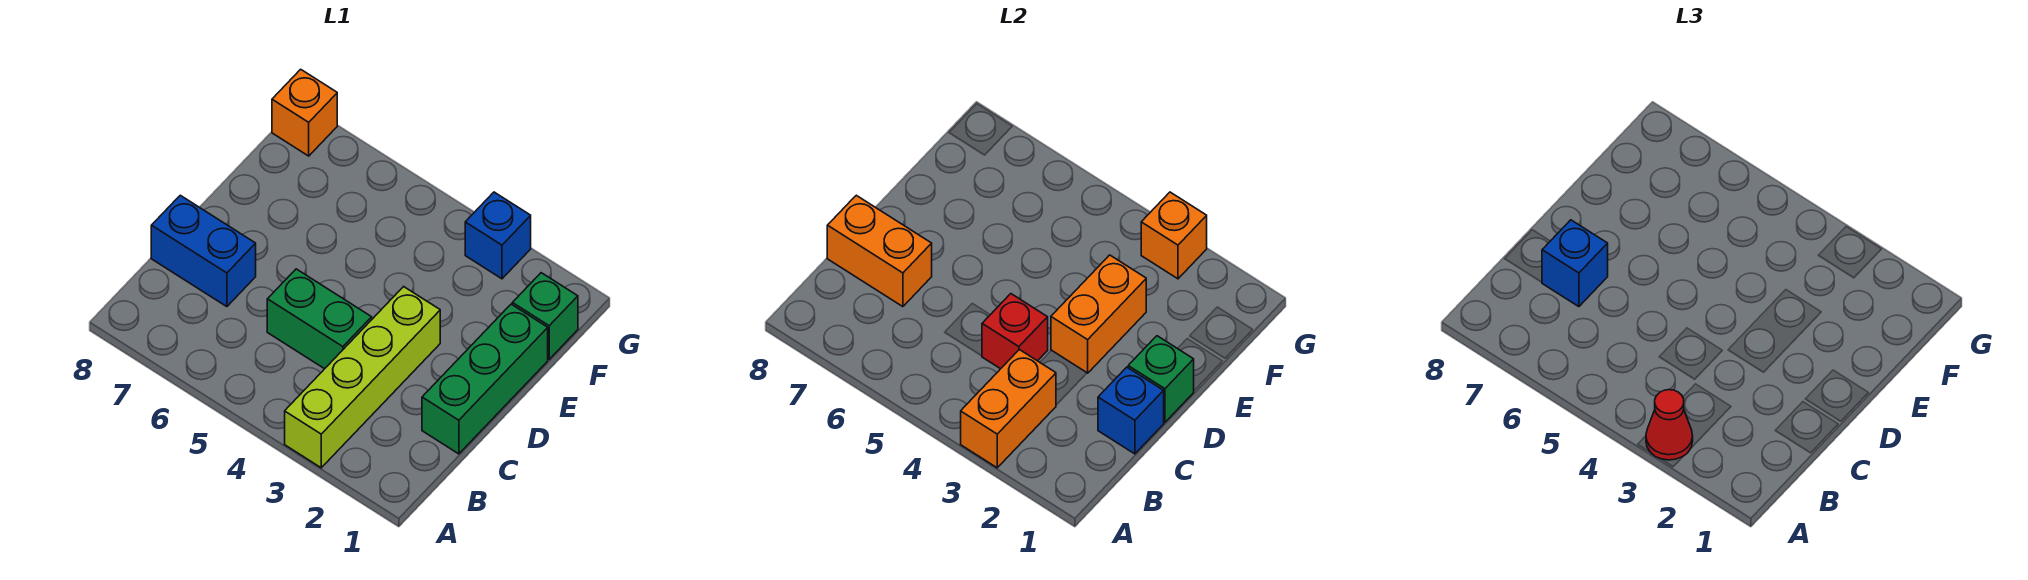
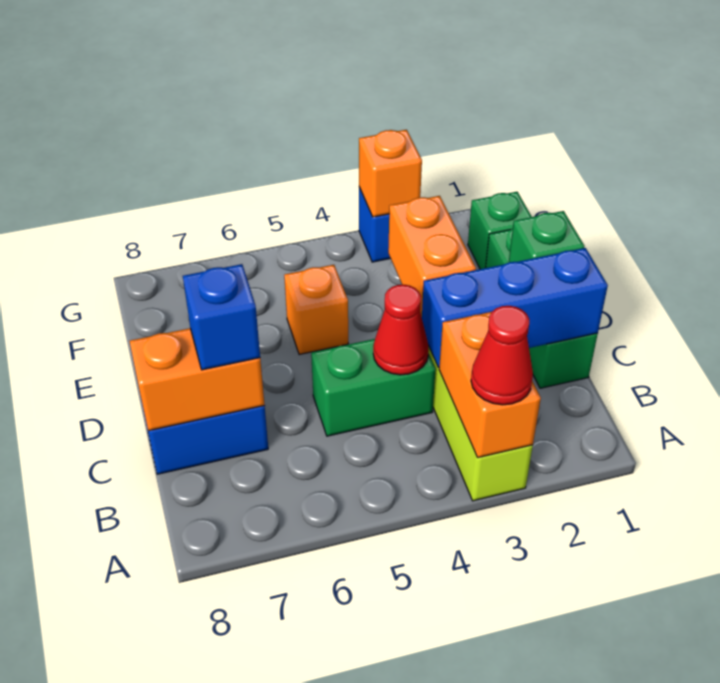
blue brick C1 level 2 -> blue brick C1:C3 level 2
red brick C4 level 2 -> red cone C4 level 2
orange brick G8 level 1 -> orange brick E5 level 1

